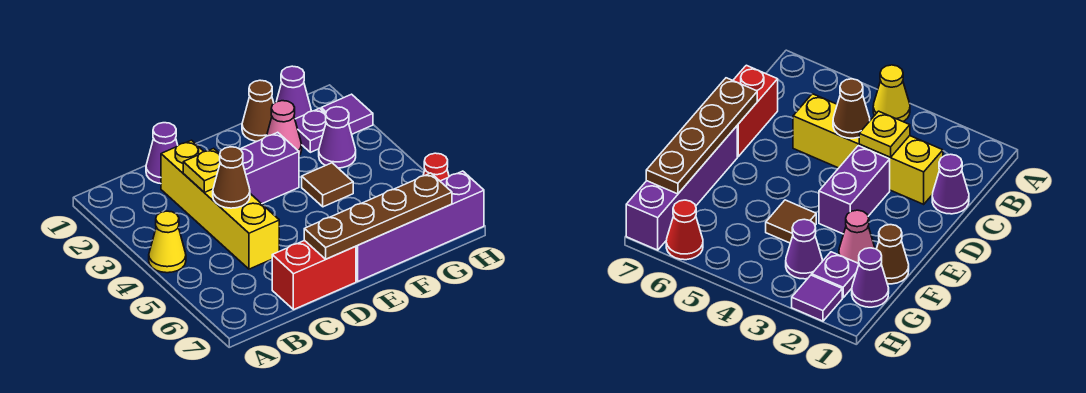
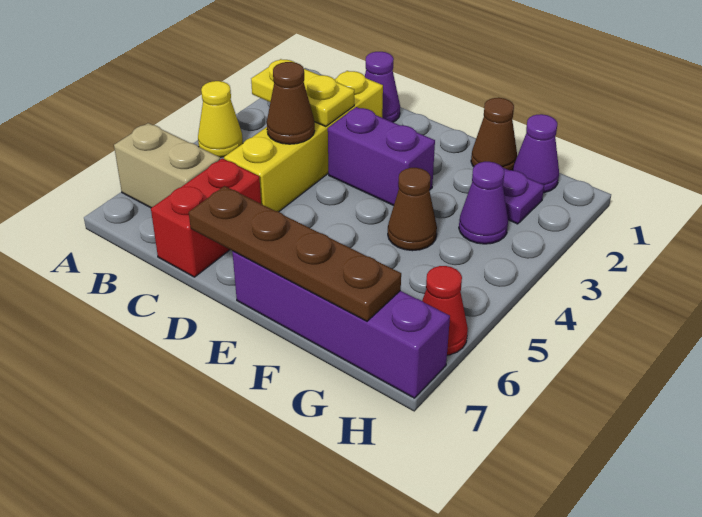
none -> tan brick A6:B6 level 1
yellow plate C3 level 2 -> yellow plate B3:C3 level 2
red brick C7:D7 level 1 -> red brick C6:C7 level 1
pink cone F2 level 1 -> none
brown tile F4 level 1 -> brown cone F4 level 1
purple tile H2 level 1 -> none

